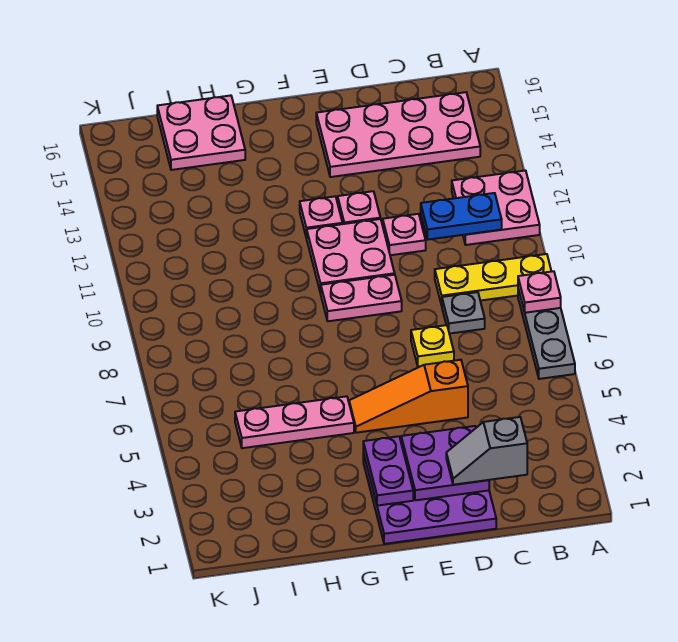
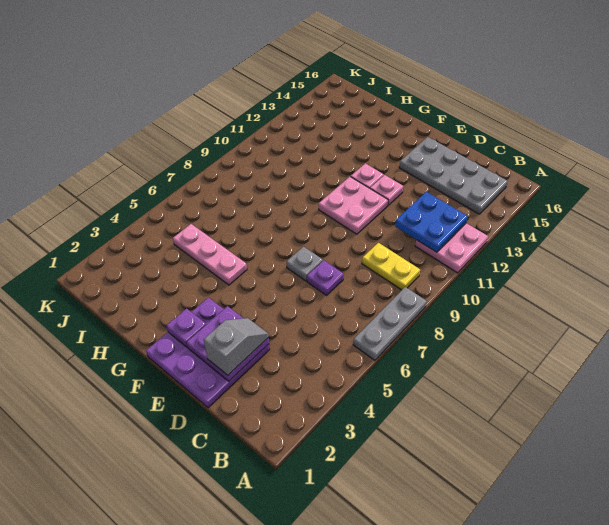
pink plate A8 level 2 -> none
yellow plate A9:C9 level 1 -> yellow plate B9:C9 level 1
blue plate B11:C11 level 2 -> blue plate B11:C12 level 2
pink plate B14:E15 level 1 -> grey plate B14:E15 level 1
grey slope C2:D2 level 3 top C -> grey slope D2:D3 level 3 top 2
grey plate C8 level 1 -> grey plate E7 level 1
orange slope D5:F5 level 1 top D -> none
yellow plate D7 level 1 -> purple plate D7 level 1
pink plate D11 level 1 -> none
pink plate E9:F9 level 1 -> none
purple plate F2:F3 level 2 -> purple plate F2 level 2
pink plate H15:I16 level 1 -> none

